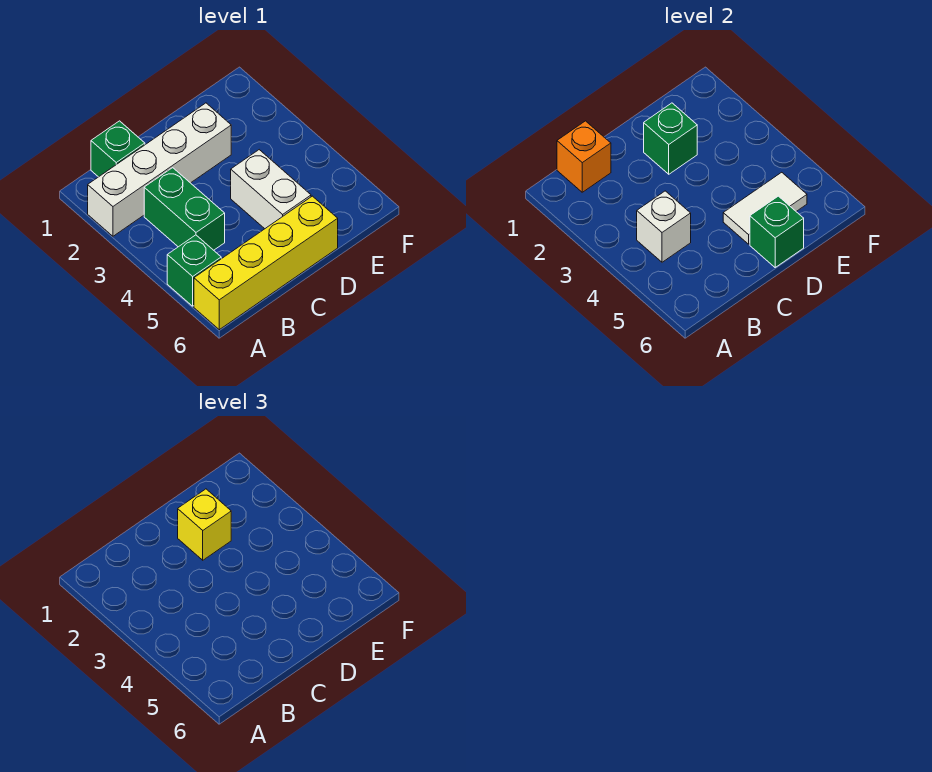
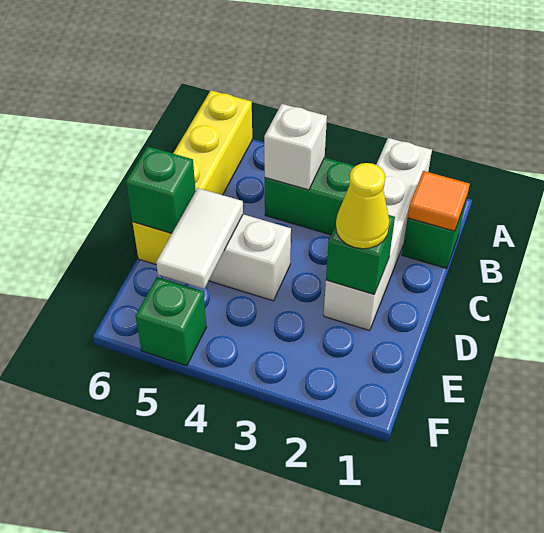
green brick A5 level 1 -> green brick F5 level 1
orange brick B1 level 2 -> orange tile B1 level 2
yellow brick D2 level 3 -> yellow cone D2 level 3

